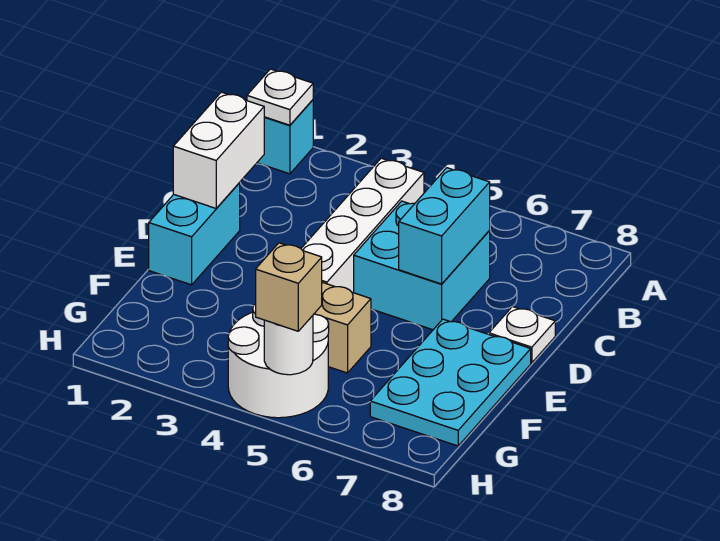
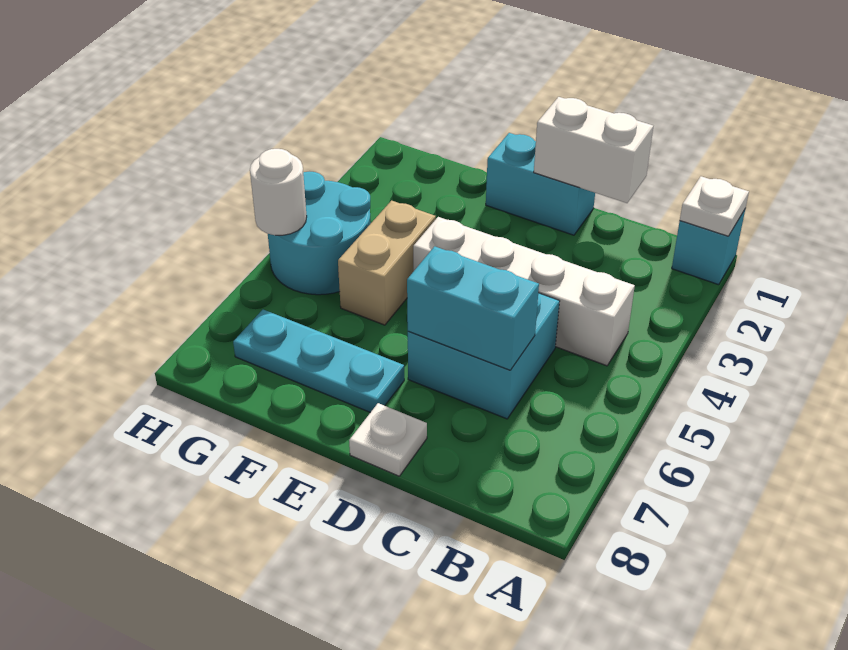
cyan plate E7:G8 level 1 -> cyan plate E7:G7 level 1
white round brick G4:H5 level 1 -> cyan round brick G4:H5 level 1
tan brick H5 level 3 -> none

